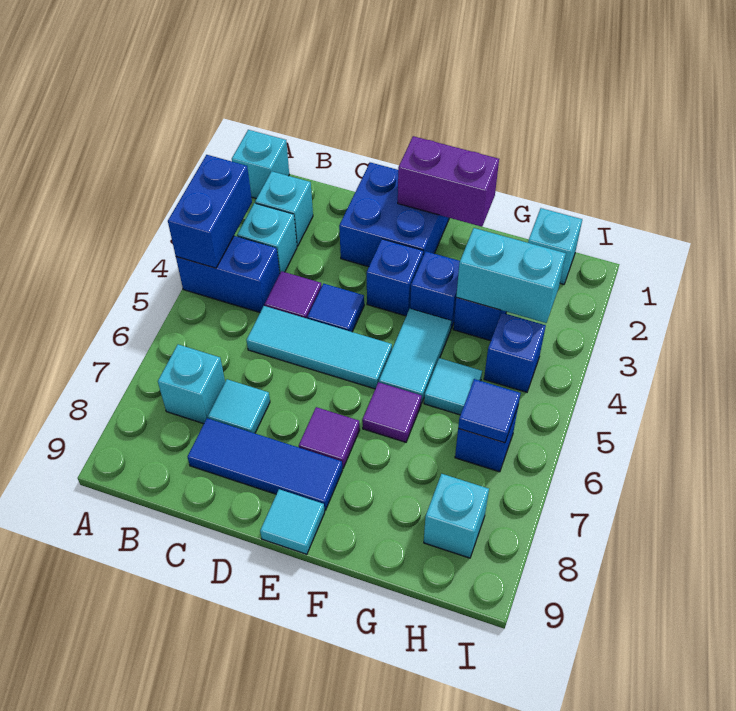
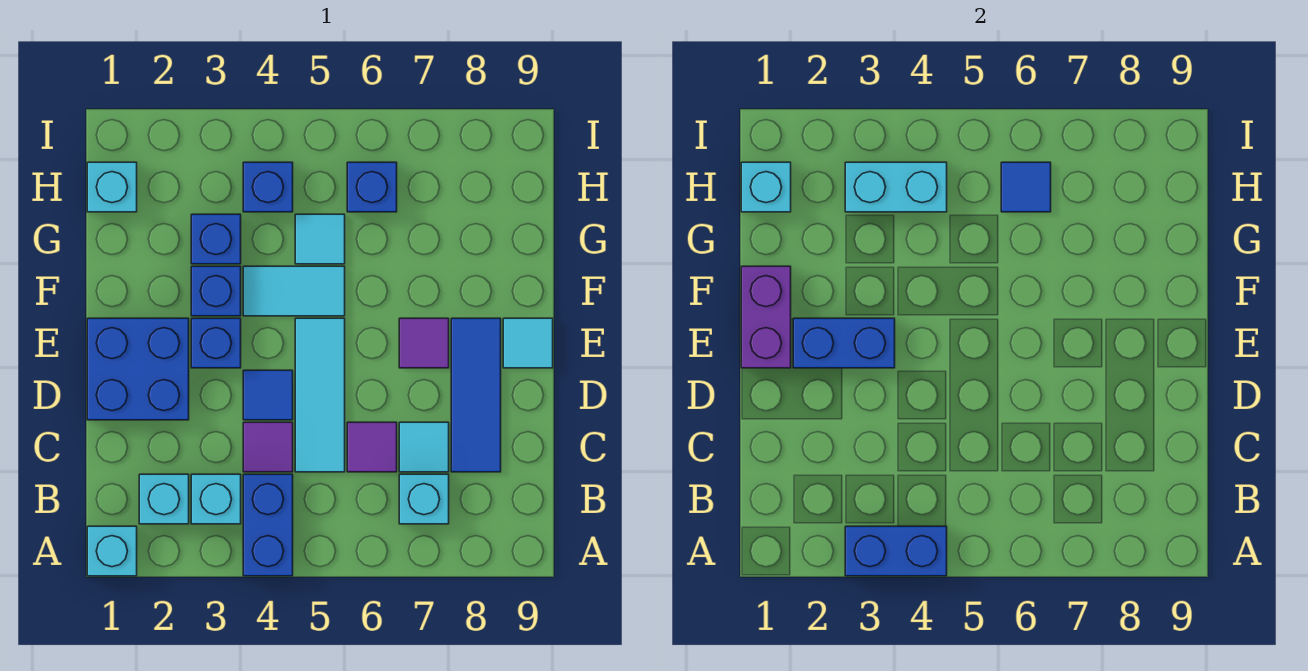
none -> blue brick E2:E3 level 2
purple tile F6 level 1 -> purple tile C6 level 1
cyan brick G3:H3 level 2 -> cyan brick H3:H4 level 2
cyan brick H8 level 1 -> cyan brick H1 level 2

